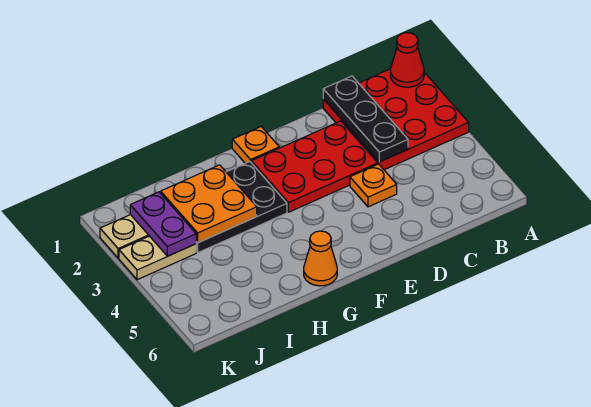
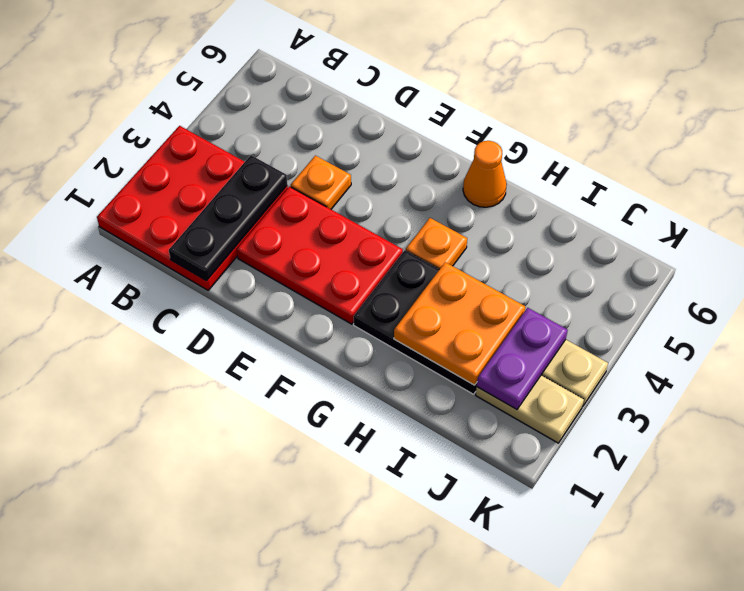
red cone A1 level 2 -> none
orange plate F1 level 1 -> orange plate G4 level 1

